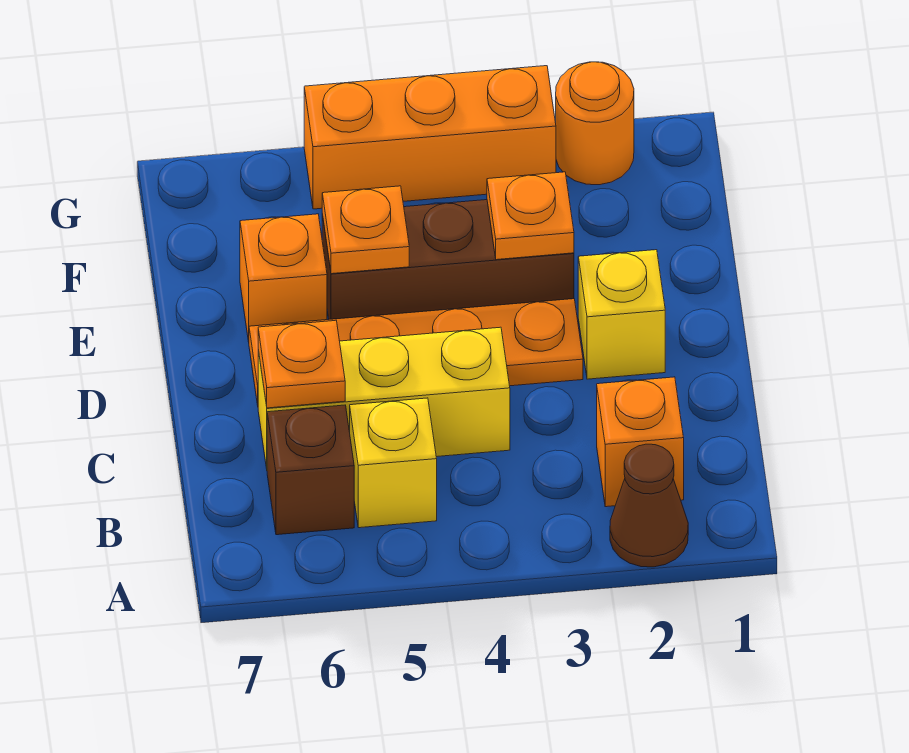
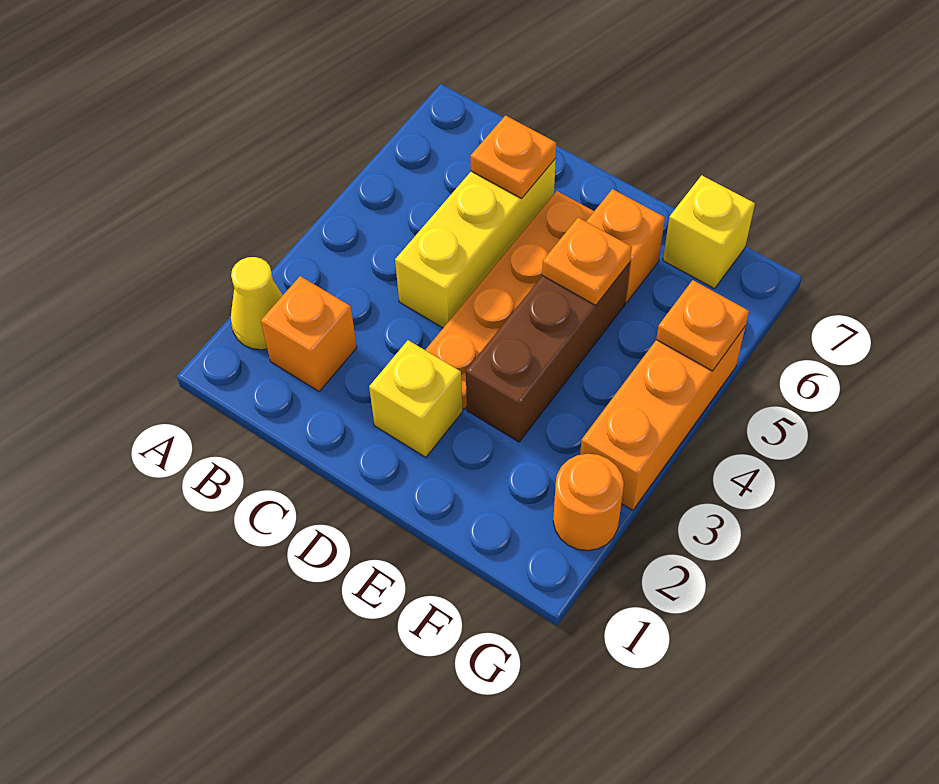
brown cone A2 level 1 -> yellow cone A2 level 1
yellow brick B5 level 1 -> yellow brick F7 level 1
brown brick B6 level 1 -> none
orange plate E3 level 2 -> orange plate G5 level 2

